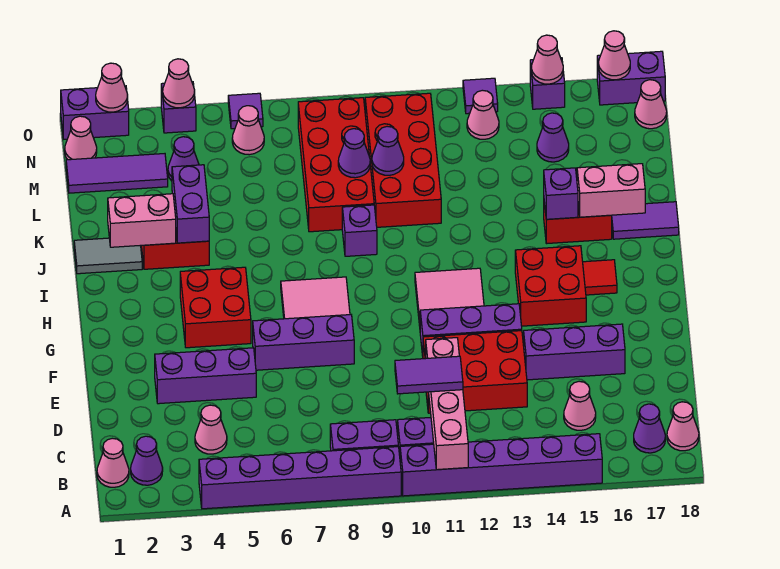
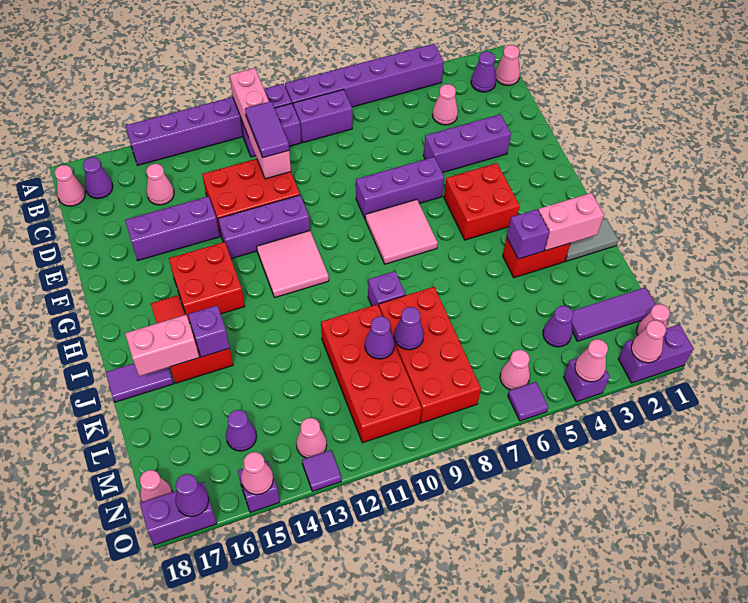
purple tile C10:C11 level 3 -> purple tile C11:D11 level 3
purple brick J4:K4 level 2 -> purple brick J4 level 2
pink cone O17 level 2 -> purple cone O17 level 2

